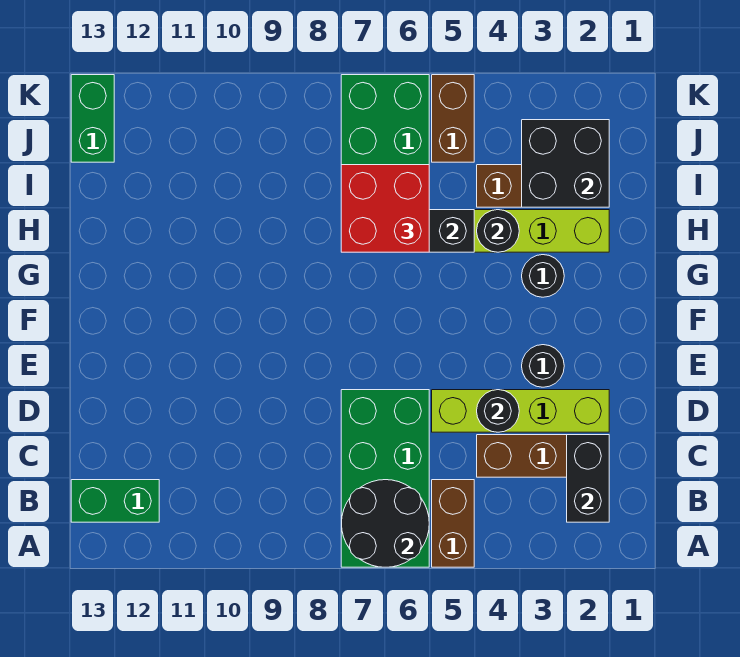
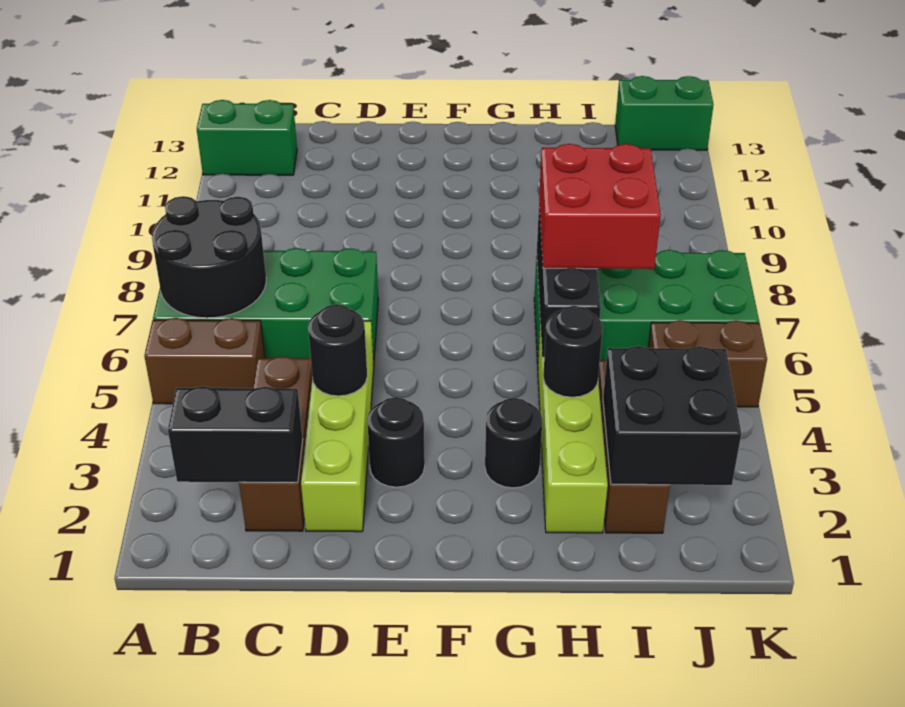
green brick B12:B13 level 1 -> green brick A12:B12 level 1

